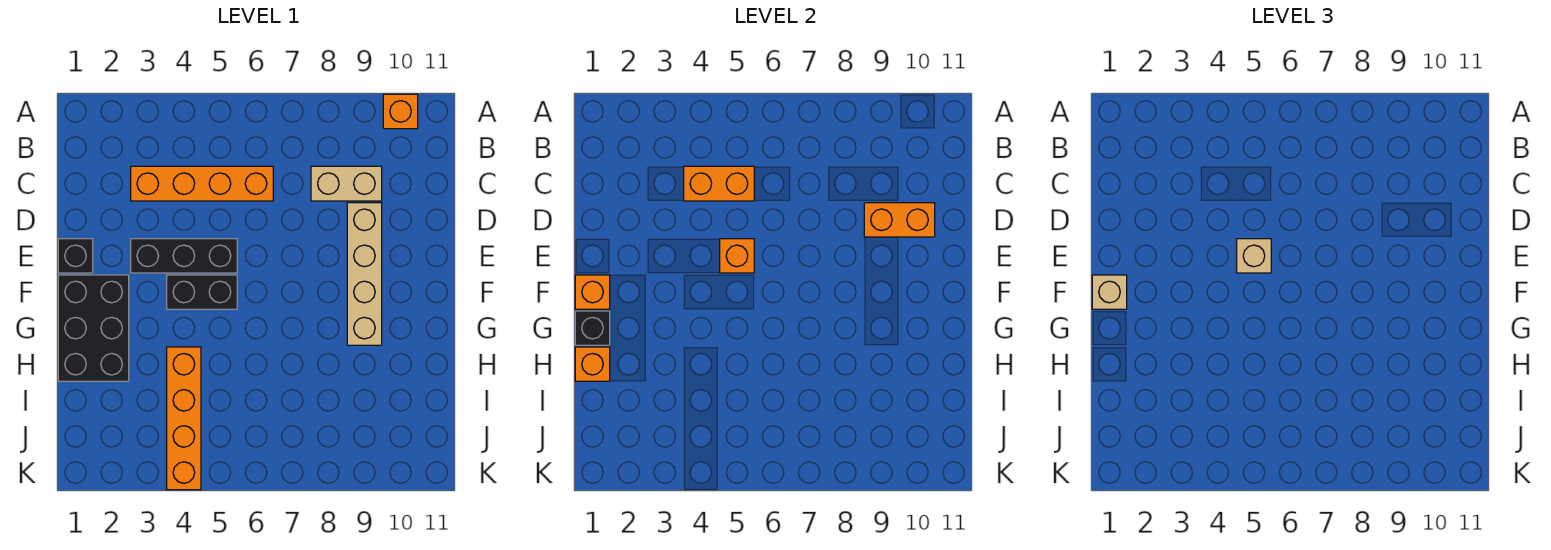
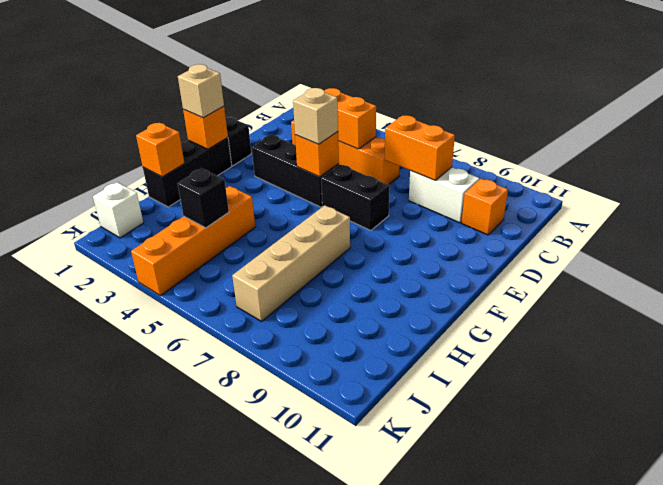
orange brick A10 level 1 -> orange brick C10 level 1
tan brick C8:C9 level 1 -> white brick C8:C9 level 1
tan brick D9:G9 level 1 -> tan brick G7:J7 level 1
orange brick D9:D10 level 2 -> orange brick C7:C8 level 2
black brick F1:H2 level 1 -> black brick F1:H1 level 1
black brick F4:F5 level 1 -> black brick E6:E7 level 1
black brick G1 level 2 -> black brick I4 level 2
none -> white brick J1 level 1

